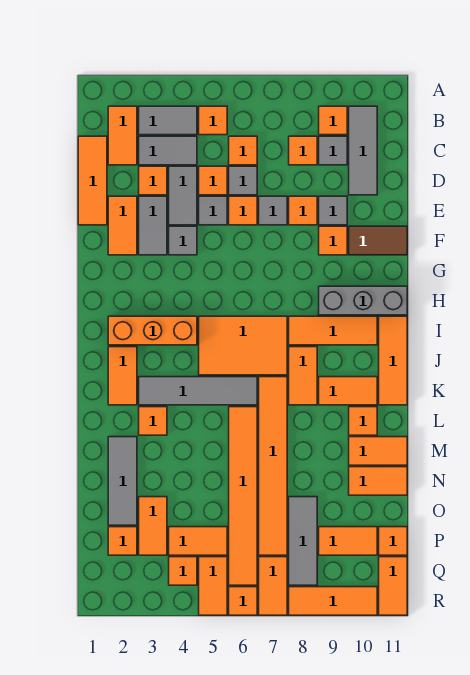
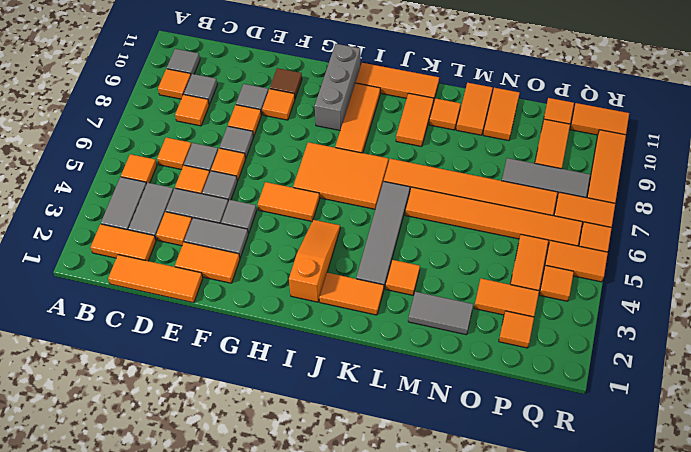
grey tile B10:D10 level 1 -> grey tile B10 level 1
brown tile F10:F11 level 1 -> brown tile F10 level 1
orange brick I2:I4 level 1 -> orange slope I2:I4 level 1 top 2
orange tile I5:J7 level 1 -> orange tile H6:J7 level 1
orange tile J8:K8 level 1 -> orange tile G5:H5 level 1
grey tile M2:O2 level 1 -> grey tile M2:N2 level 1

